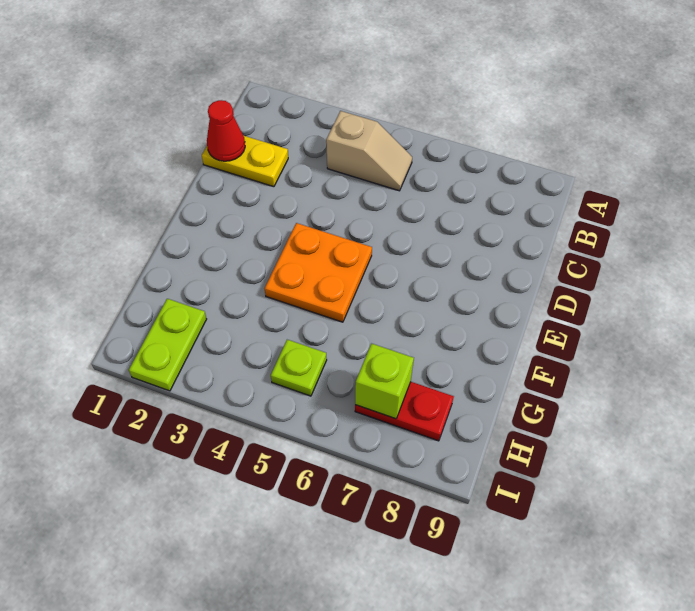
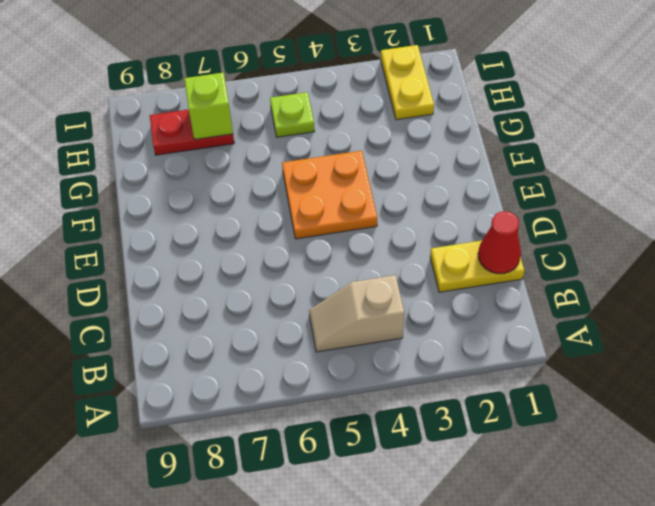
lime plate H2:I2 level 1 -> yellow plate H2:I2 level 1

